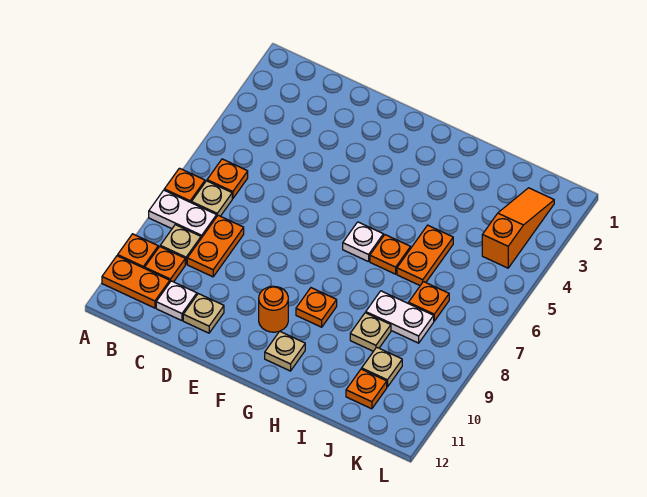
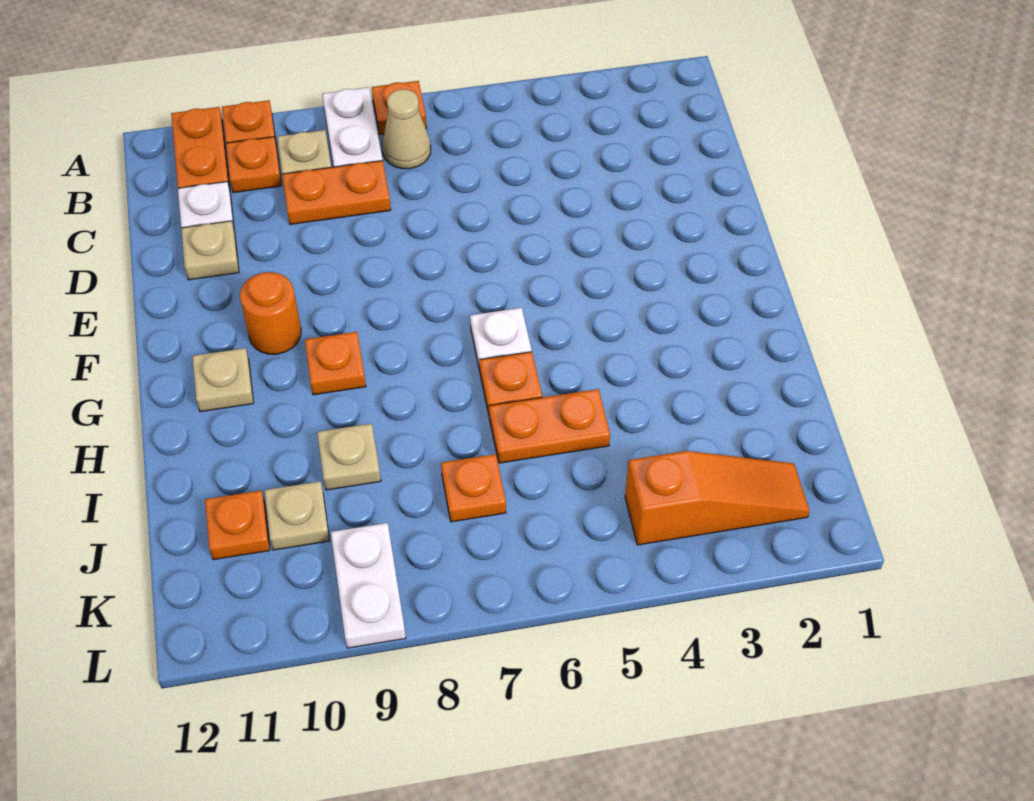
orange plate B6 level 1 -> none
tan plate B7 level 1 -> tan cone B7 level 1
white plate I8:J8 level 1 -> white plate K9:L9 level 1

